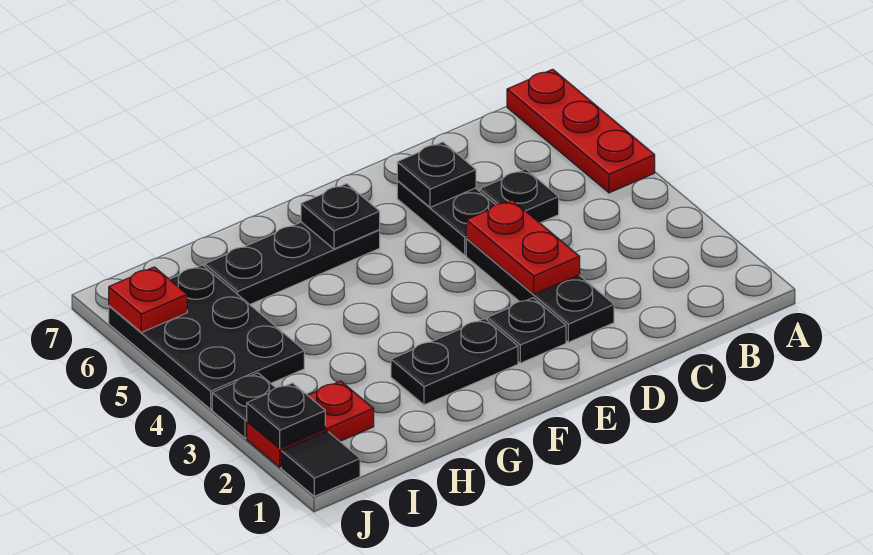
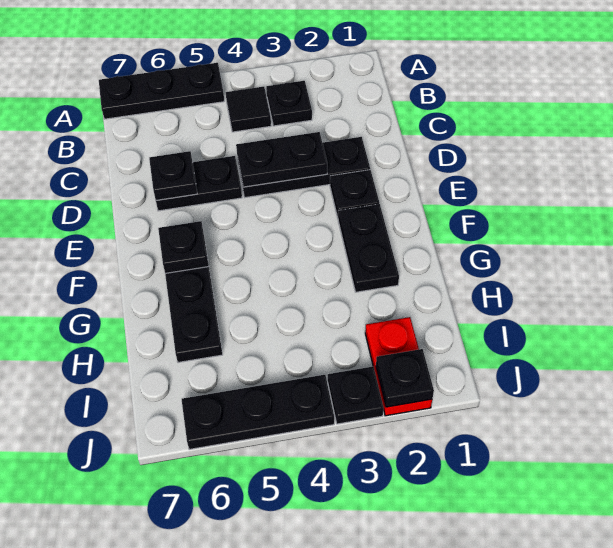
red plate A5:A7 level 1 -> black plate A5:A7 level 1
black plate C5 level 1 -> black plate B3 level 1
red plate D3:D4 level 2 -> black plate D3:D4 level 2
black plate I4:J6 level 1 -> black plate J4:J6 level 1
black tile J1 level 1 -> black tile B4 level 1
red plate J6 level 2 -> none

